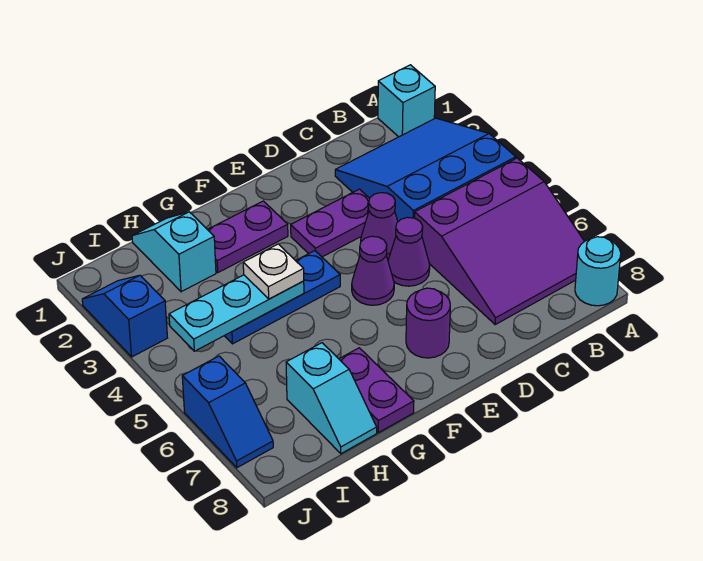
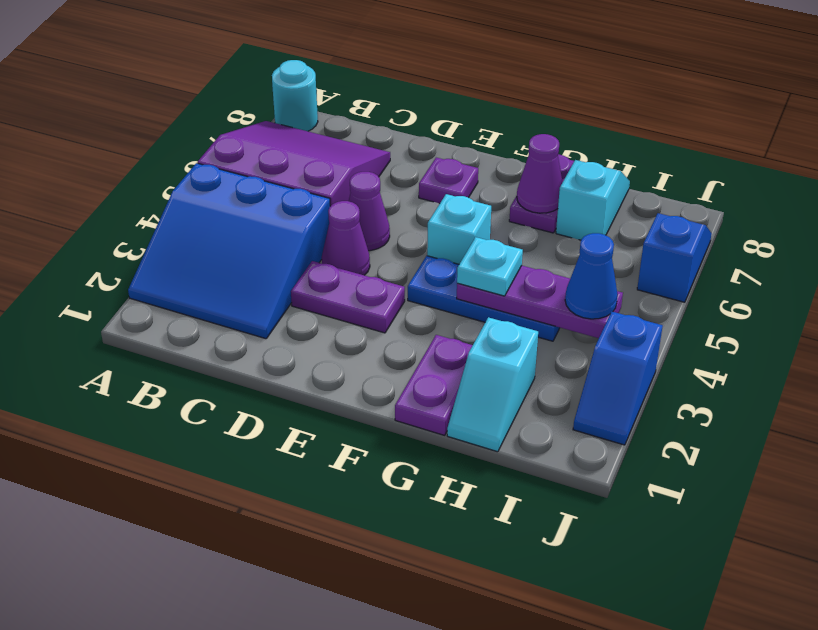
cyan brick A1 level 1 -> cyan brick F5 level 1
purple cone E5 level 1 -> purple cone G7 level 2
purple round brick E7 level 1 -> purple plate E7 level 1
purple plate F2:G2 level 1 -> purple plate G1:G2 level 1
cyan plate G4:I4 level 2 -> purple plate G4:I4 level 2
white plate G4 level 3 -> cyan plate G4 level 3
none -> blue cone I4 level 3

